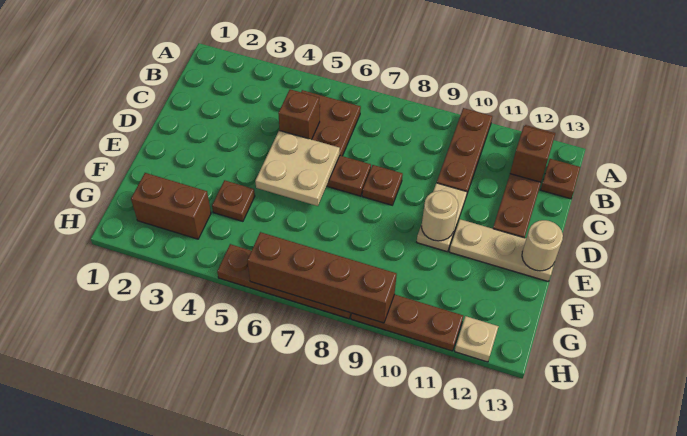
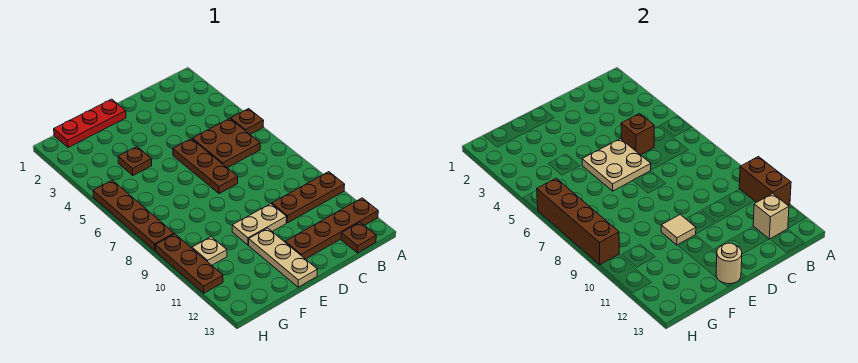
brown brick B12 level 2 -> tan brick B12 level 2
brown plate D8 level 1 -> brown plate A5 level 1
none -> red plate E1:G1 level 1
tan round brick E10 level 2 -> tan tile E10 level 2
brown brick G2:G3 level 1 -> brown brick A10:A11 level 2
tan plate H12 level 1 -> tan plate G10 level 1

